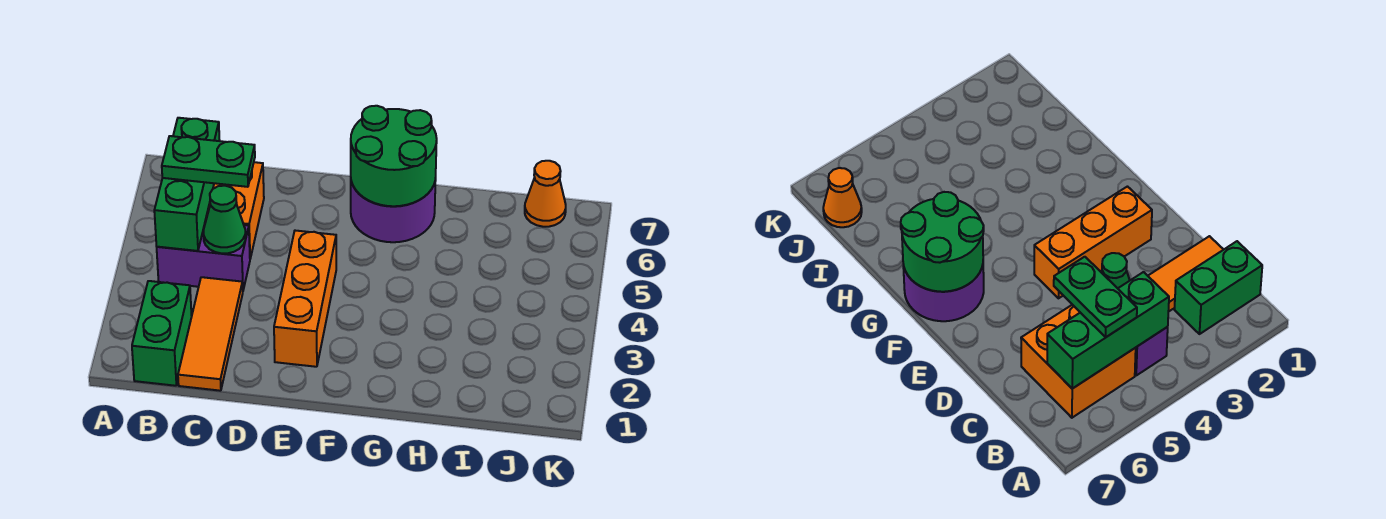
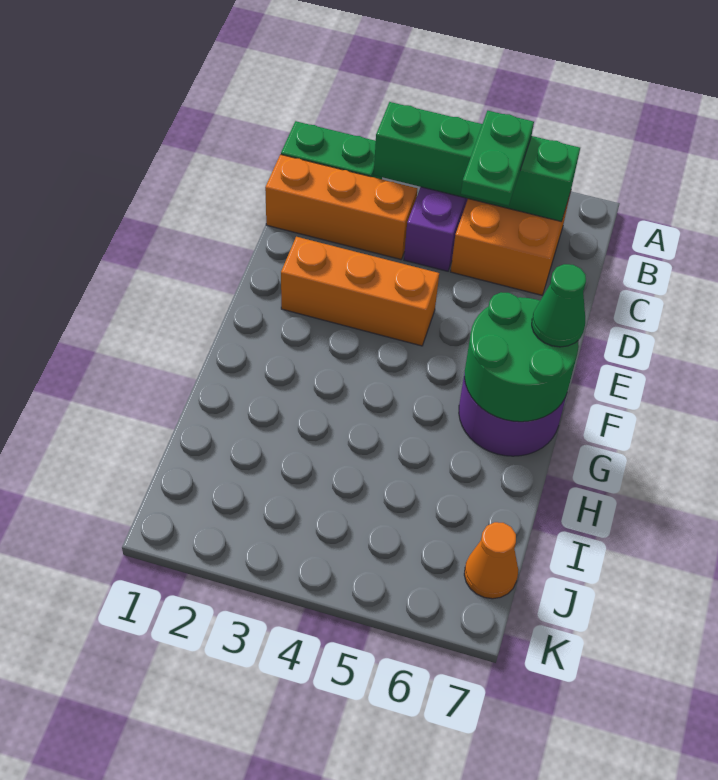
green brick B4:B6 level 2 -> green brick B3:B6 level 2
orange tile C1:C3 level 1 -> orange brick C1:C3 level 1
green cone C4 level 2 -> green cone F7 level 3

